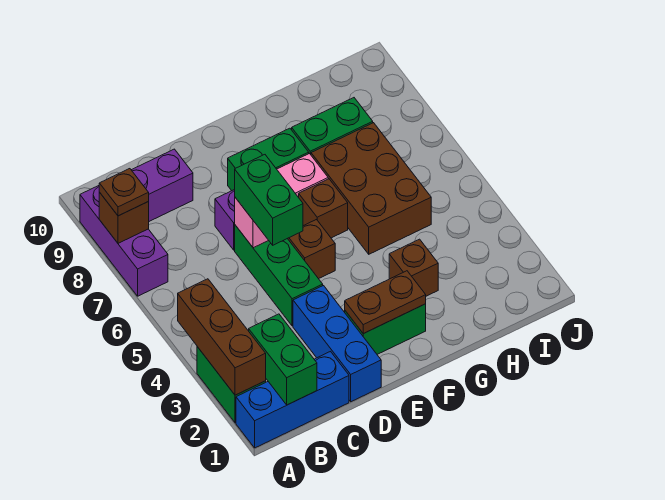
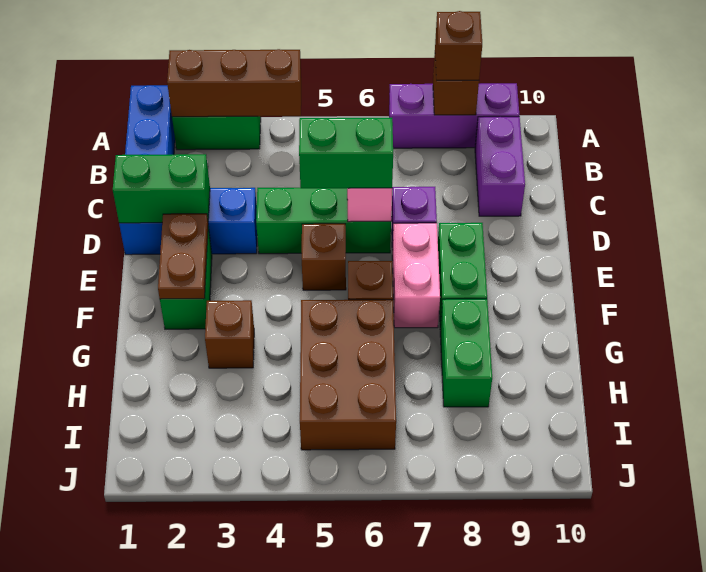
brown plate A8 level 3 -> brown brick A8 level 3
green brick B1:B2 level 2 -> green brick D1:D2 level 2
brown brick G5:H7 level 1 -> brown brick G5:I6 level 1

